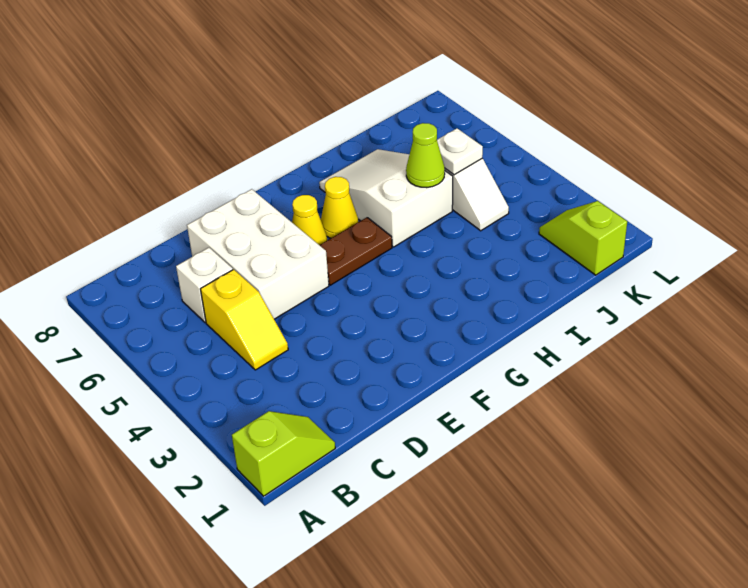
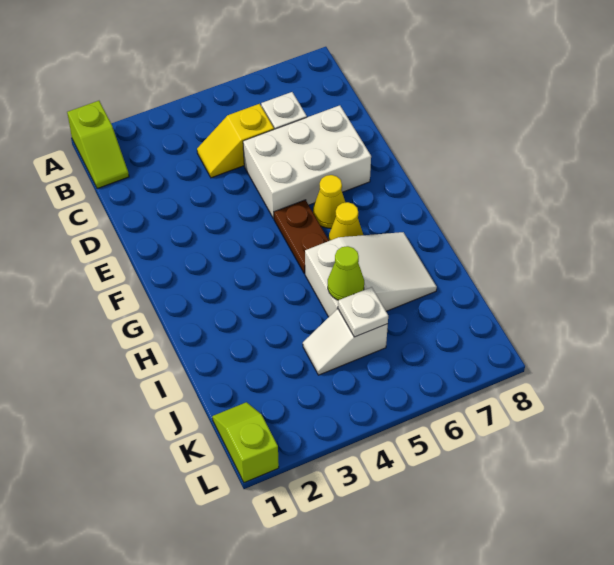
lime slope K1:K2 level 1 top 1 -> lime slope K1:L1 level 1 top L

